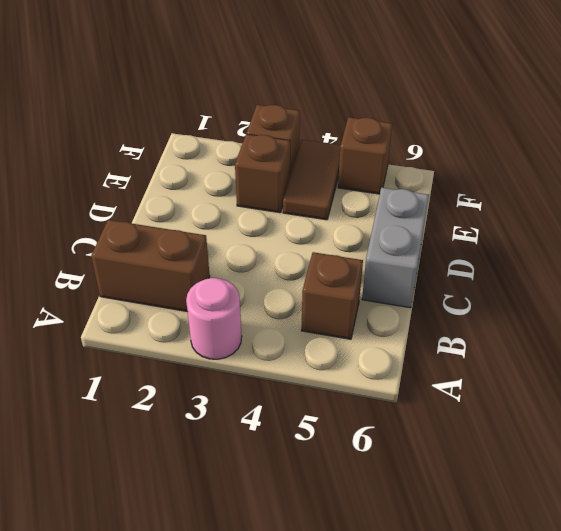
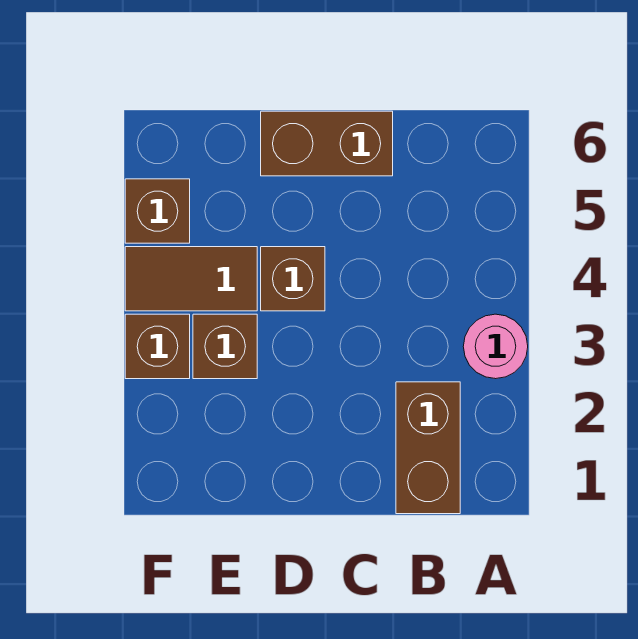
brown brick B5 level 1 -> brown brick D4 level 1
grey brick C6:D6 level 1 -> brown brick C6:D6 level 1

